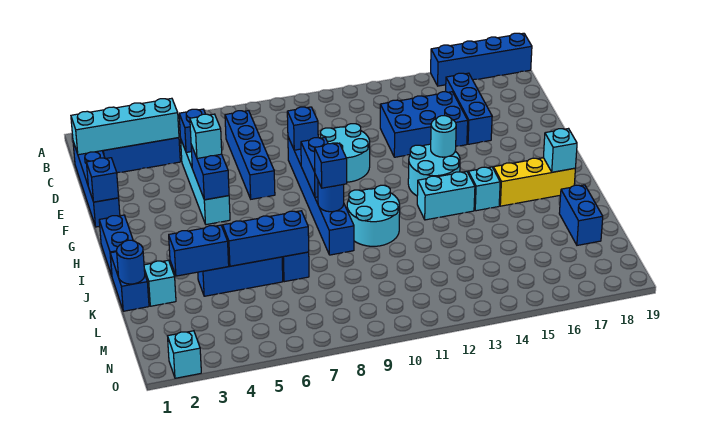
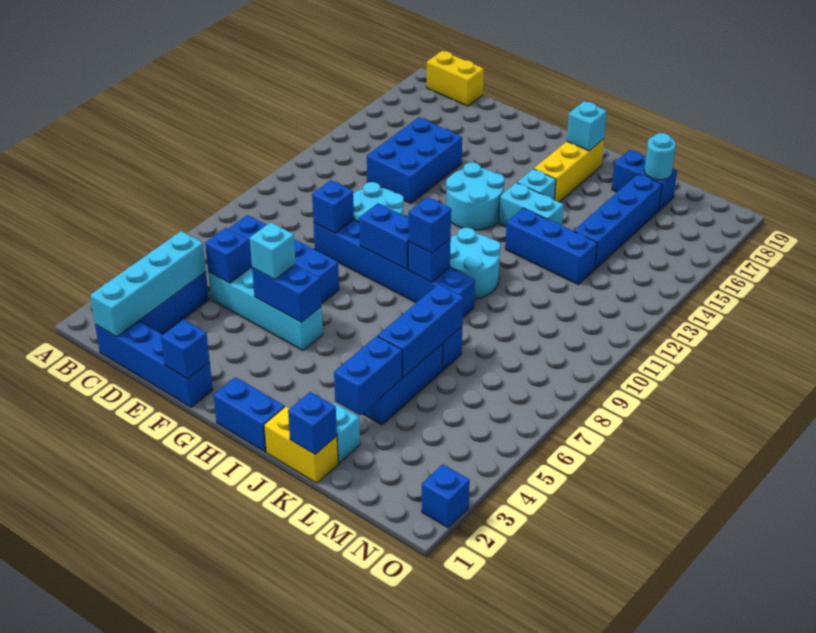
blue brick A16:A19 level 1 -> blue brick L14:L17 level 1
none -> yellow brick B19:C19 level 1
blue brick C16:E16 level 1 -> blue brick J13:L13 level 1
cyan round brick G14 level 2 -> cyan round brick L18 level 2
blue round brick I9 level 2 -> blue brick I9 level 2
cyan brick I13:I14 level 1 -> cyan brick I14:J14 level 1
blue brick J1:K1 level 1 -> yellow brick J1:K1 level 1
blue round brick K1 level 2 -> blue brick K1 level 2
cyan brick O2 level 1 -> blue brick O2 level 1

